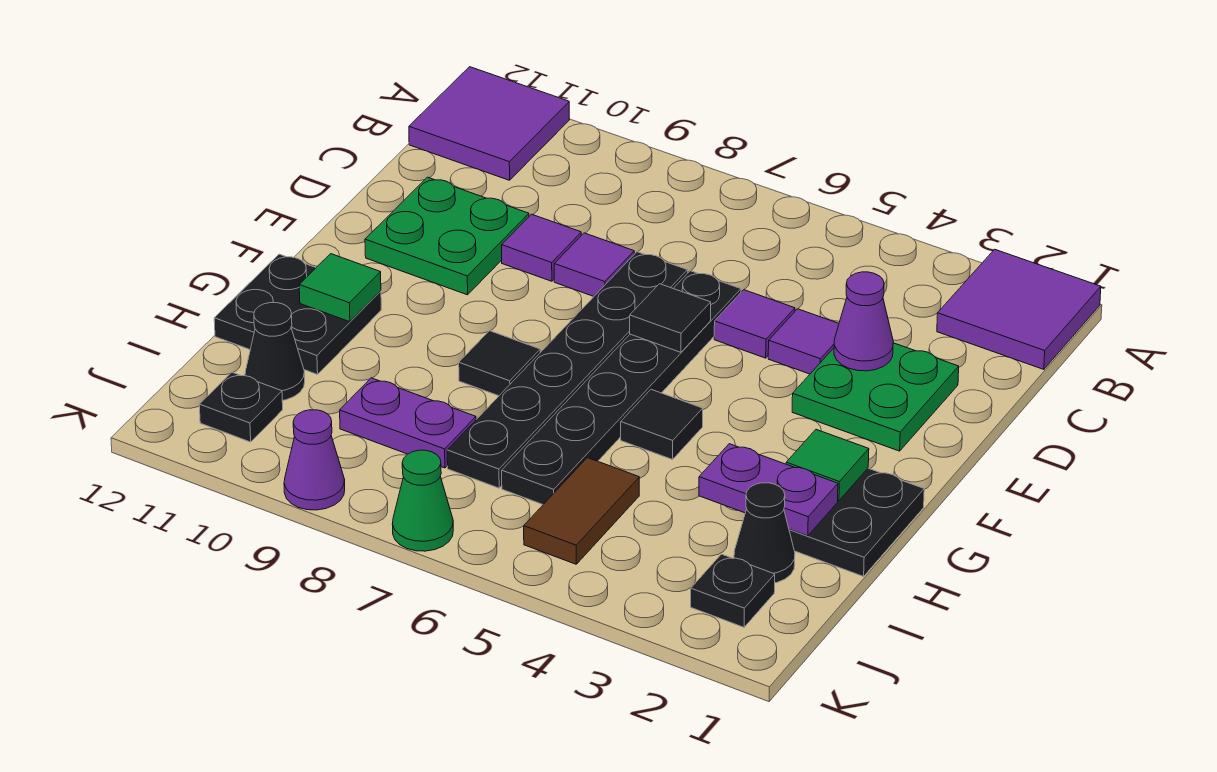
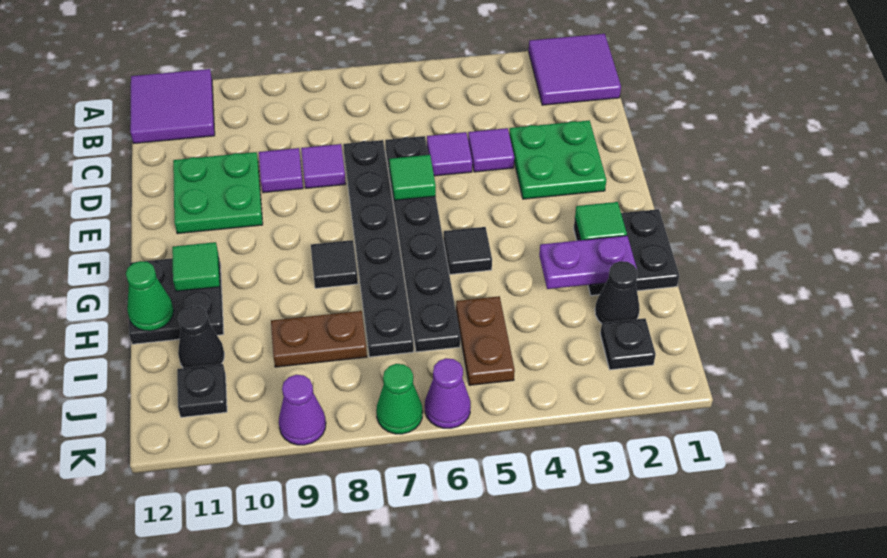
purple cone D3 level 2 -> purple cone K6 level 1
black tile E6 level 2 -> green tile E6 level 2
none -> green cone H12 level 2
brown tile I5:J5 level 1 -> brown plate I5:J5 level 1
purple plate I8:I9 level 1 -> brown plate I8:I9 level 1

